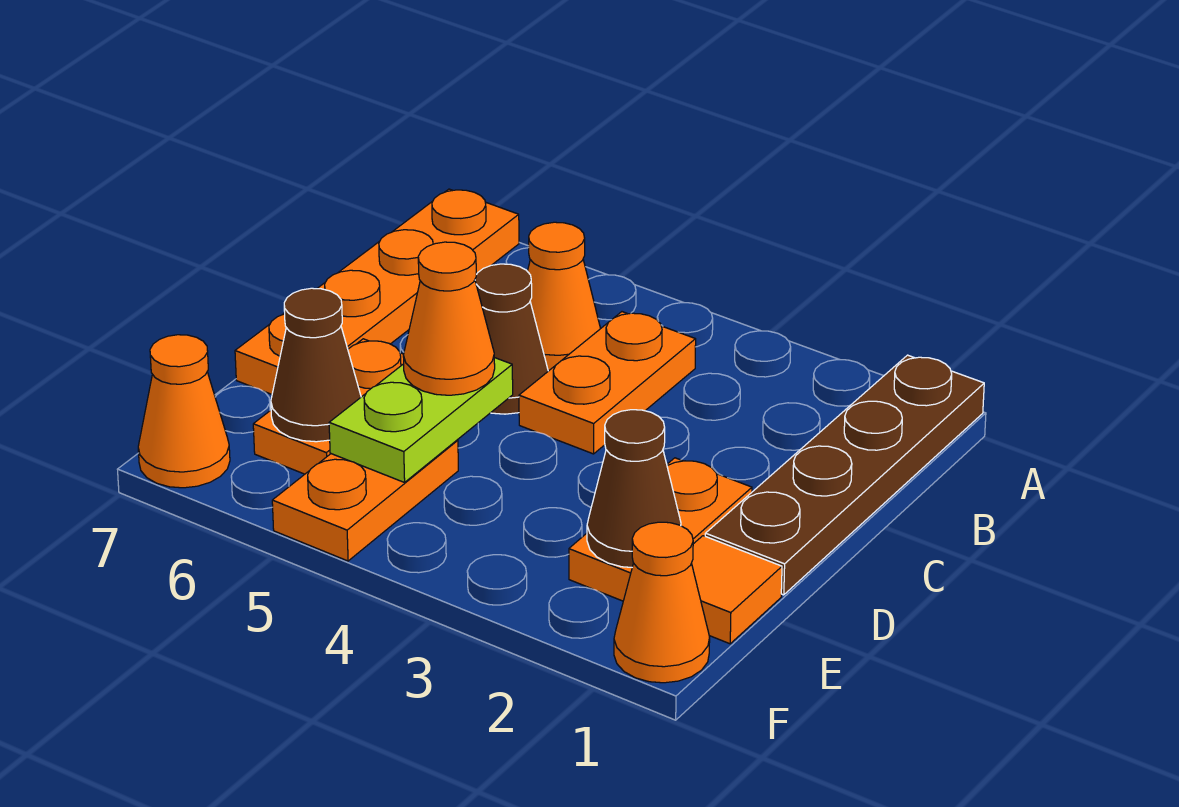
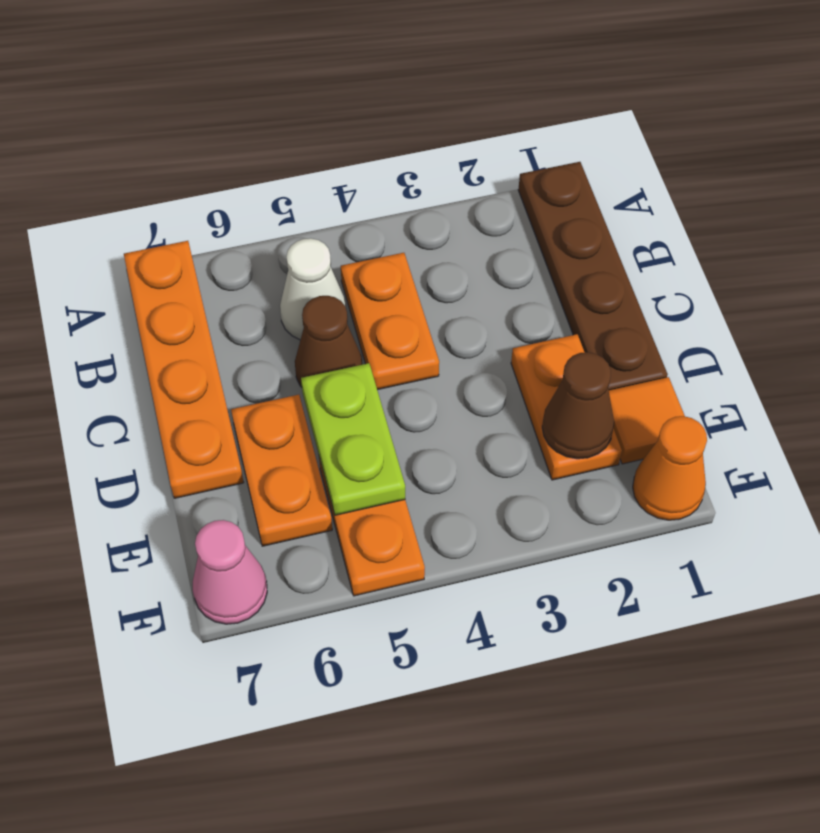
orange cone B5 level 1 -> white cone B5 level 1
orange cone D5 level 3 -> none
brown cone E6 level 2 -> none
orange cone F7 level 1 -> pink cone F7 level 1

